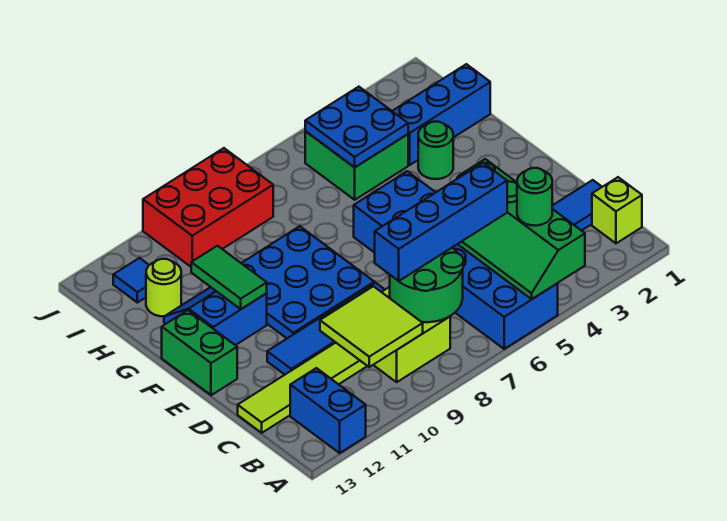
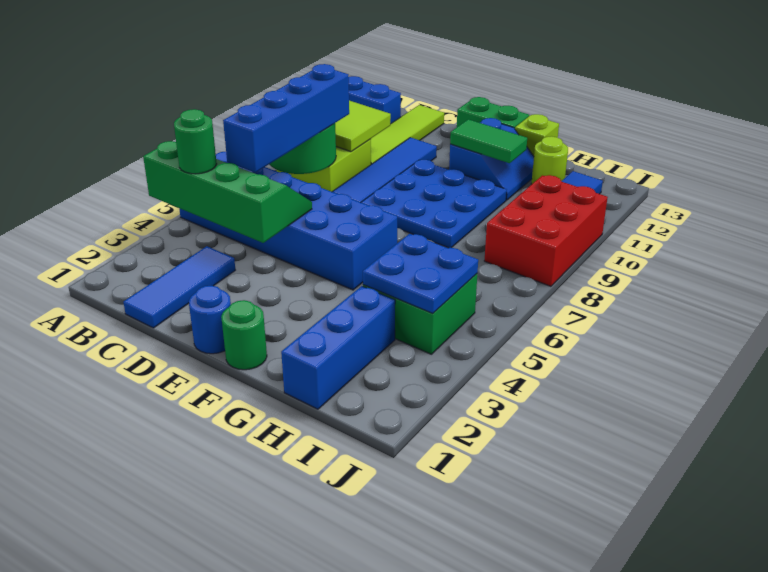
lime brick B1 level 1 -> lime brick G13 level 1
none -> blue round brick E1 level 1
green round brick G3 level 1 -> green round brick F1 level 1

